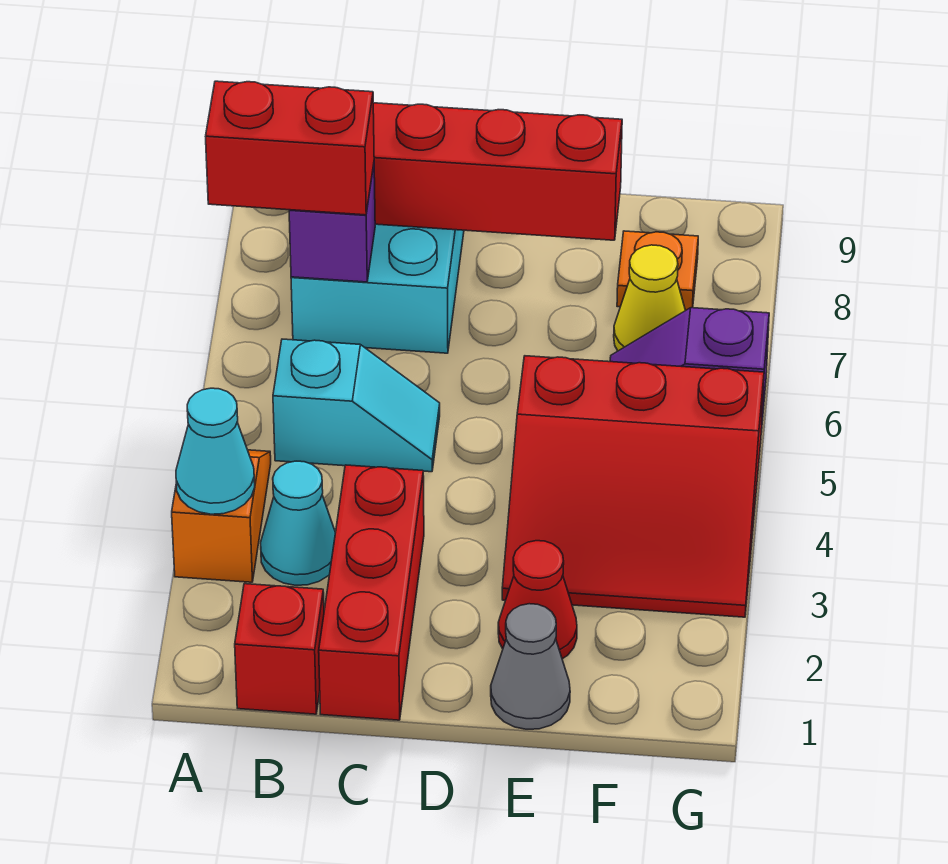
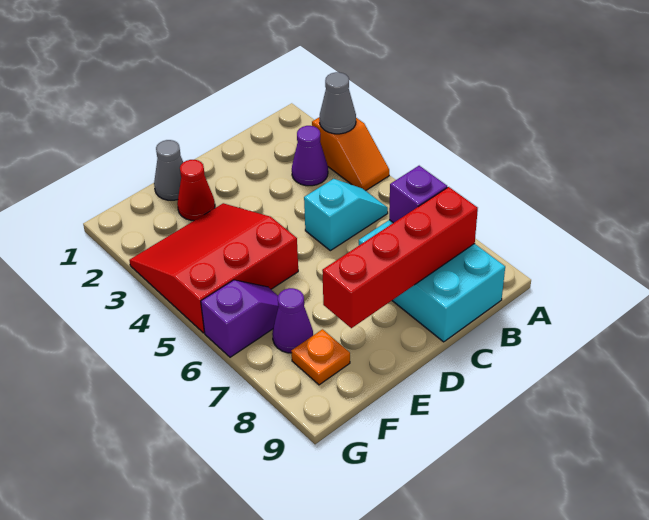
cyan cone A3 level 2 -> grey cone A3 level 2
red brick A7:B7 level 3 -> none
red brick B1 level 1 -> none
cyan cone B3 level 1 -> purple cone B3 level 1
cyan slope B5:C5 level 1 top B -> cyan slope B5:C5 level 1 top C
red brick C1:C3 level 1 -> none
yellow cone F7 level 1 -> purple cone F7 level 1

